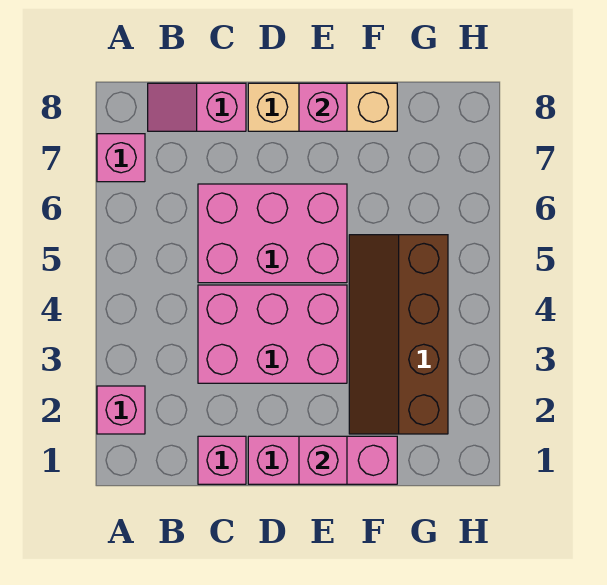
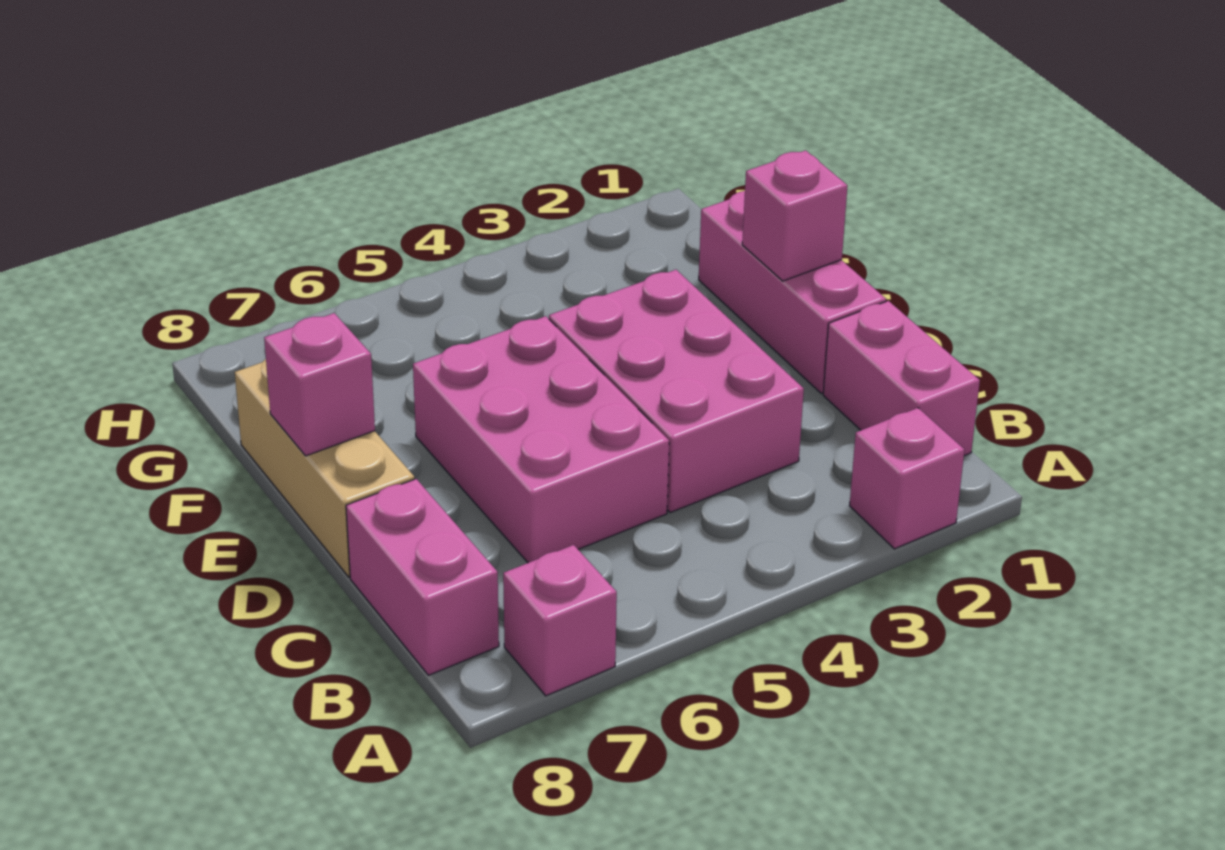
pink slope B8:C8 level 1 top C -> pink brick B8:C8 level 1
pink brick C1 level 1 -> pink brick B1:C1 level 1
brown slope F2:G5 level 1 top G -> none

